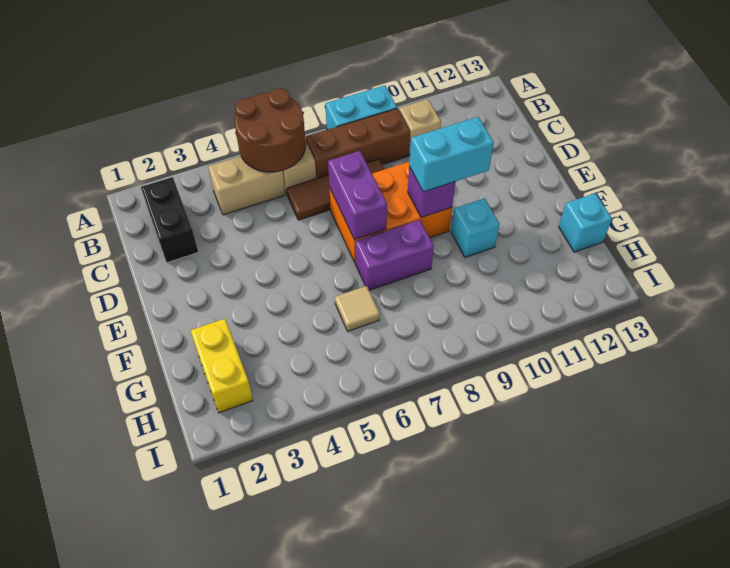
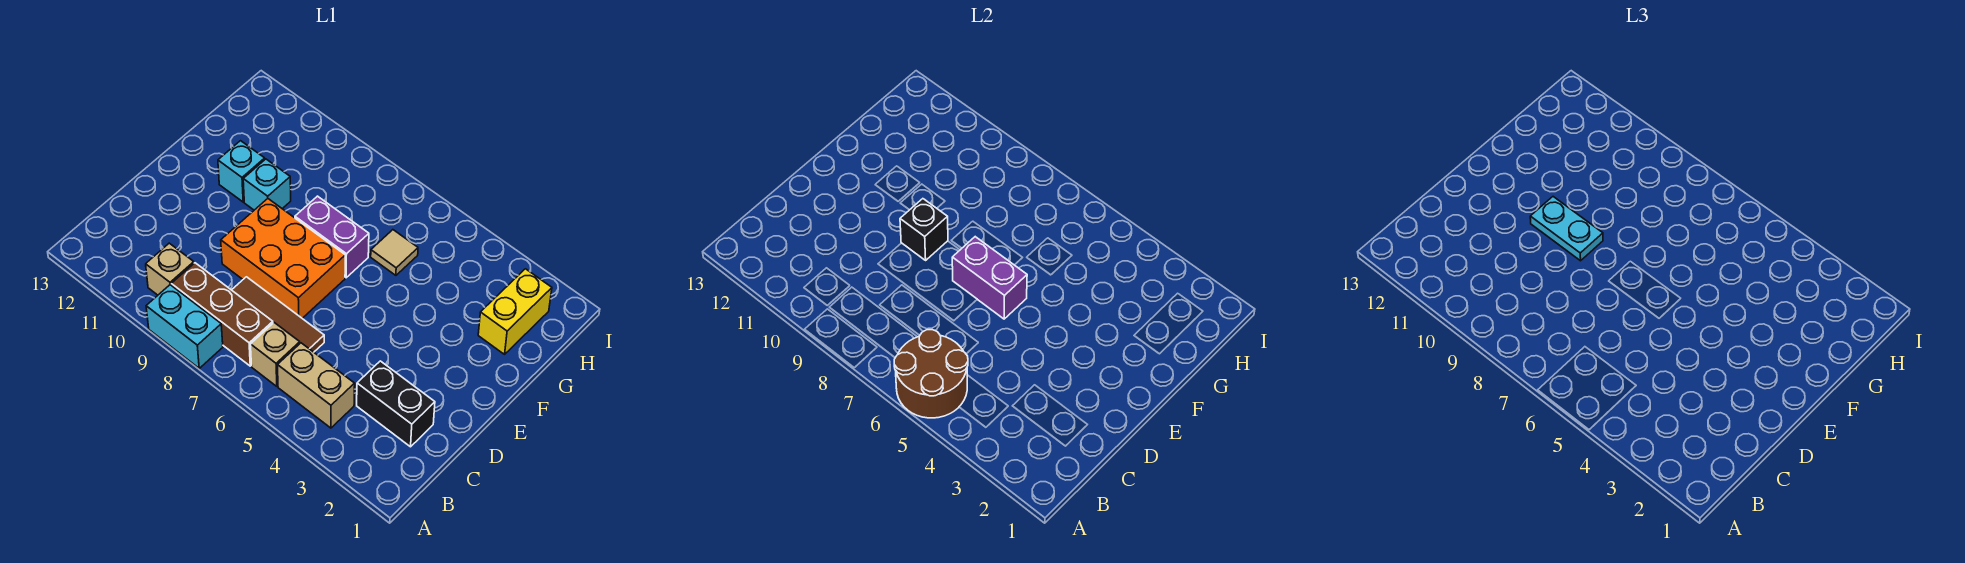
black brick B2:C2 level 1 -> black brick C2:C3 level 1
purple brick D7:E7 level 2 -> purple brick E6:E7 level 2
purple brick E9 level 2 -> black brick E9 level 2
cyan brick E9:E10 level 3 -> cyan plate E9:E10 level 3
cyan brick G13 level 1 -> cyan brick F11 level 1

